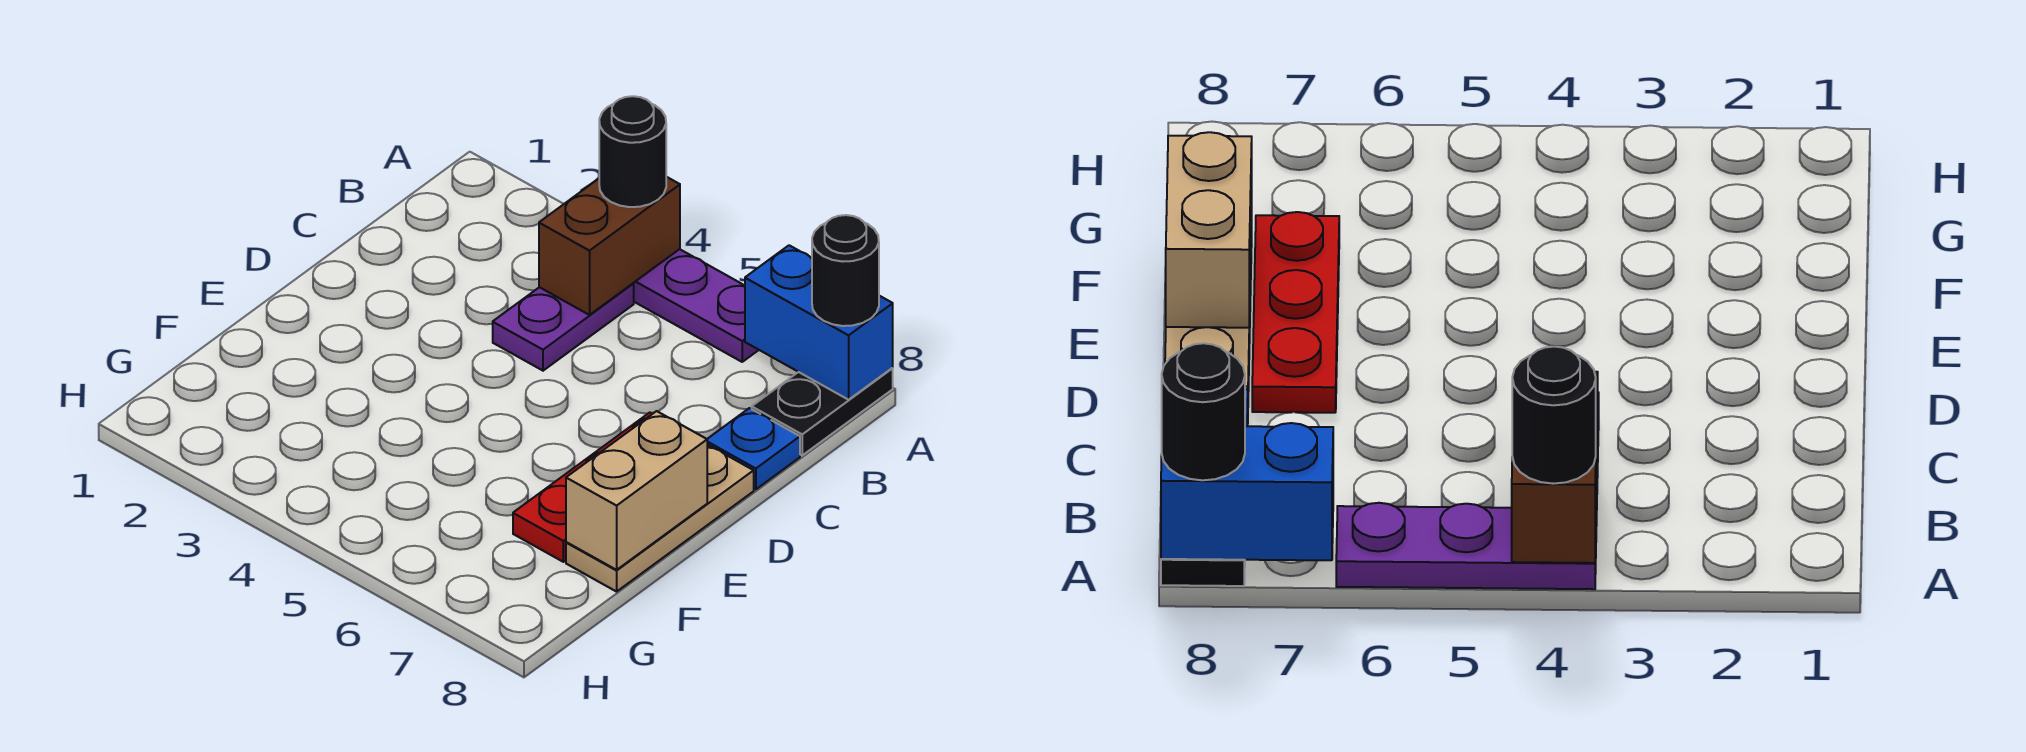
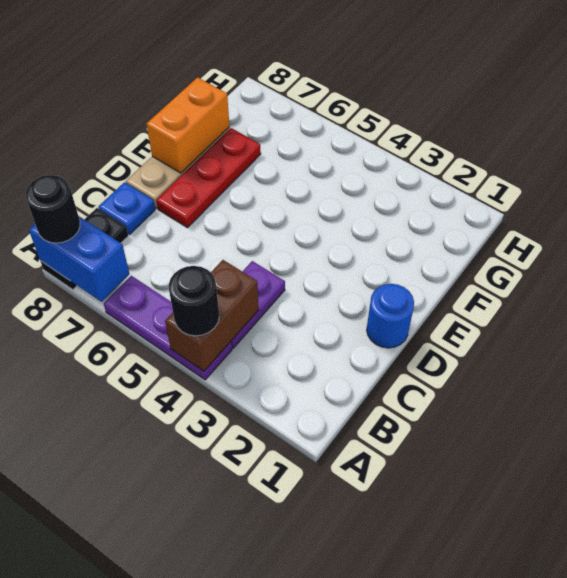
none -> blue round brick D1 level 1
tan brick E8:F8 level 2 -> orange brick E8:F8 level 2

